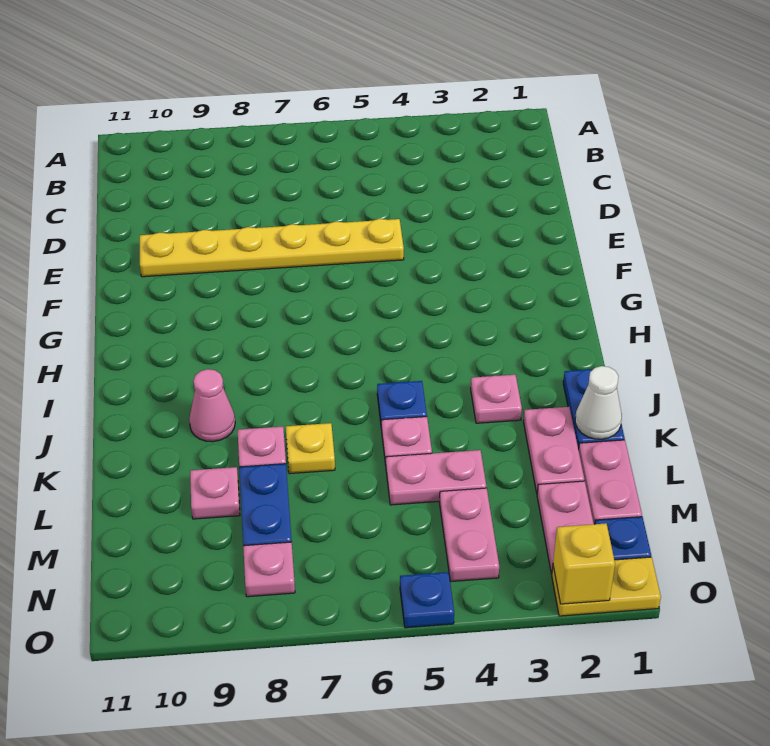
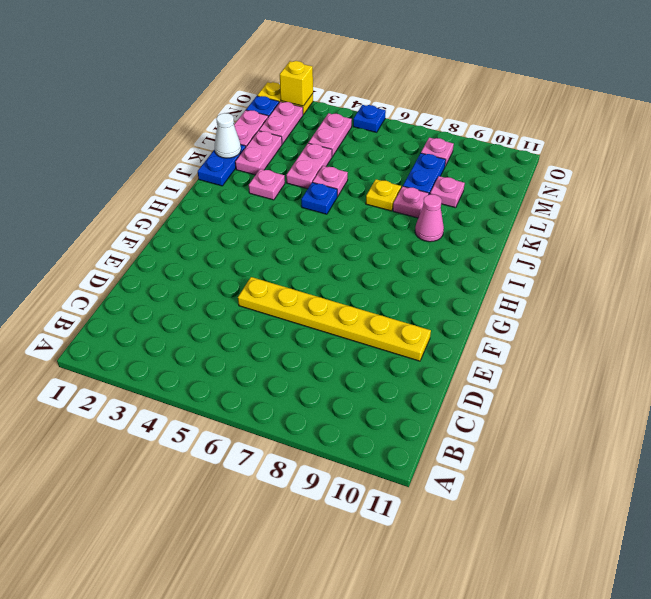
pink plate L4:L5 level 1 -> pink plate K4:L4 level 1

